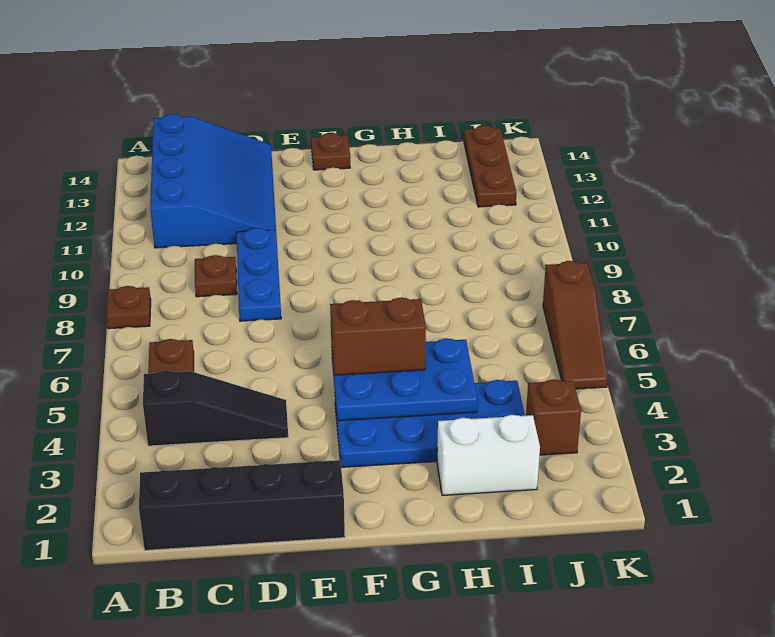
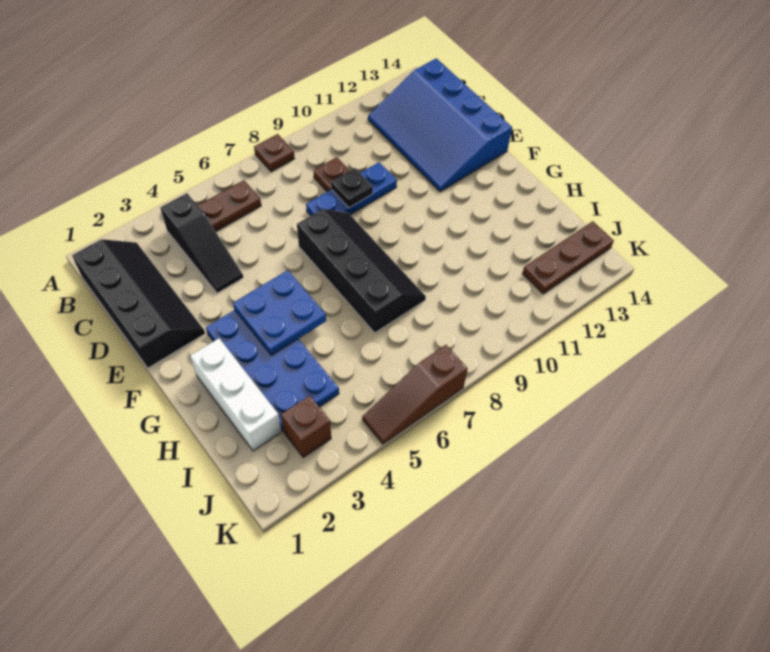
blue slope B11:D14 level 1 top B -> blue slope B12:E14 level 1 top 14
none -> black plate D9 level 2
none -> black slope E7:H8 level 1 top 7
blue plate F4:H5 level 2 -> blue plate F4:G5 level 2
brown brick F5:G5 level 3 -> none
brown plate F14 level 1 -> none
white brick H2:I2 level 1 -> white brick G2:I2 level 1

